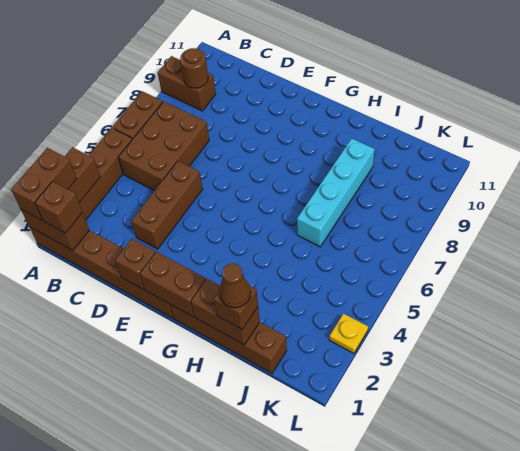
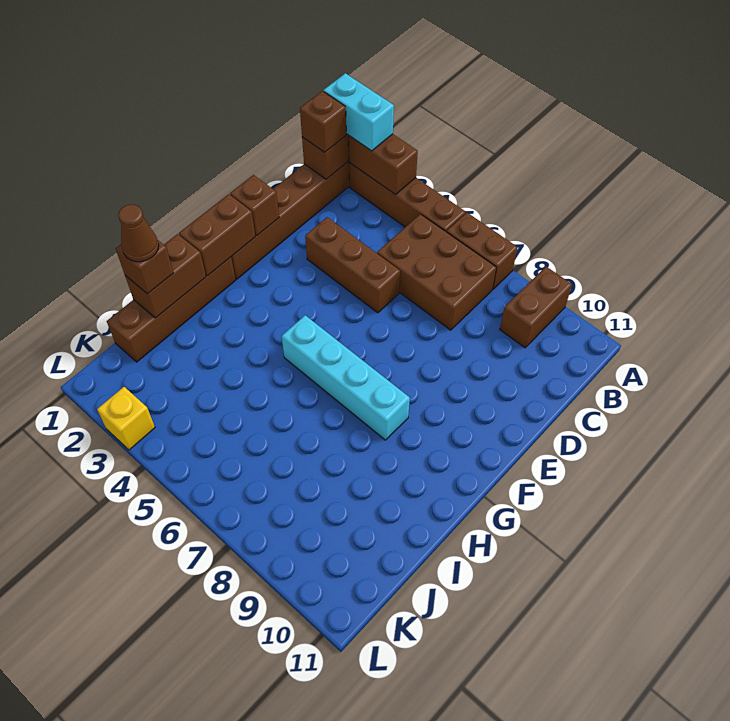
brown brick A1:A2 level 3 -> cyan brick A1:A2 level 3
brown round brick B9 level 2 -> none
cyan brick I6:I9 level 1 -> cyan brick G5:G8 level 1
yellow plate L3 level 1 -> yellow brick L3 level 1

